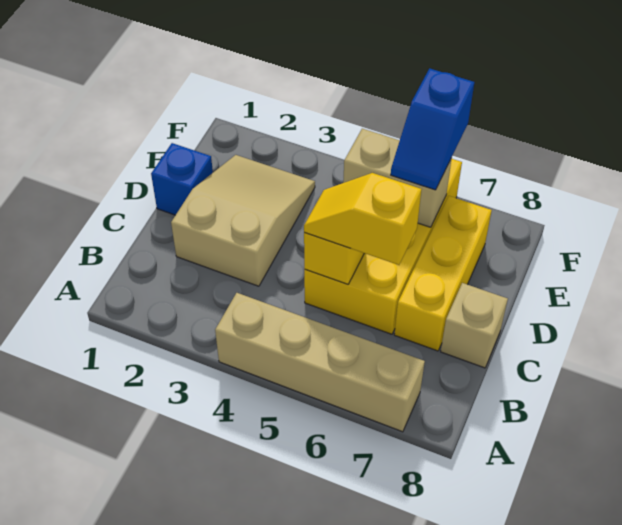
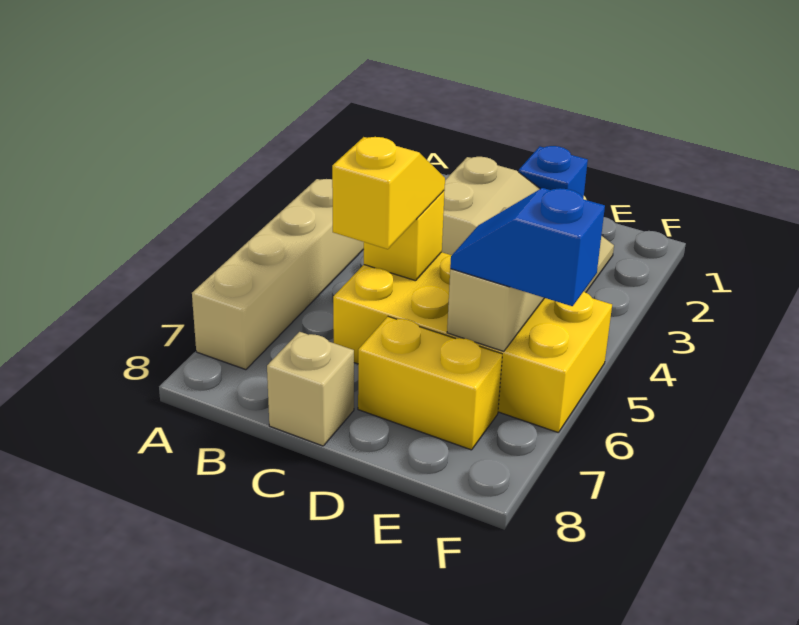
yellow brick C7:E7 level 1 -> yellow brick D7:E7 level 1

